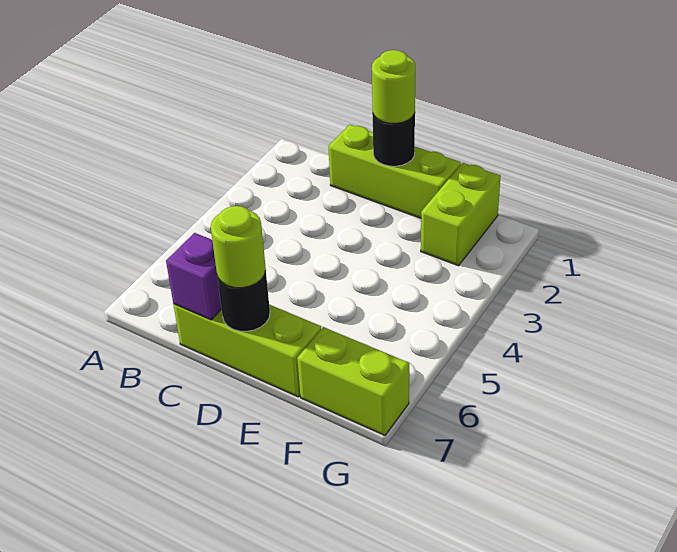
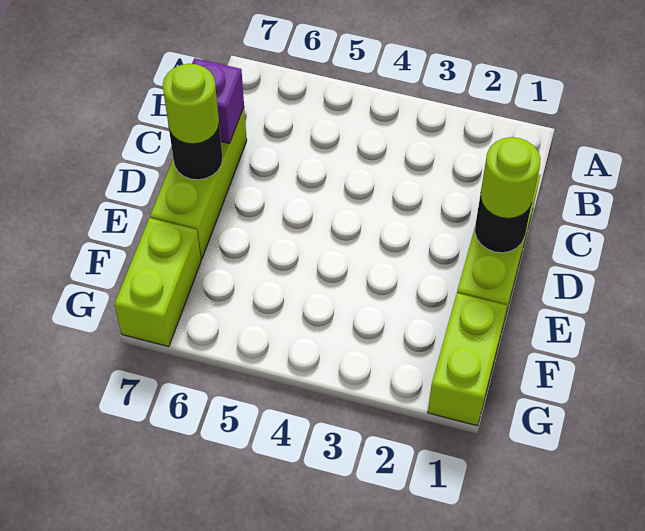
lime brick F1:F2 level 1 -> lime brick F1:G1 level 1

